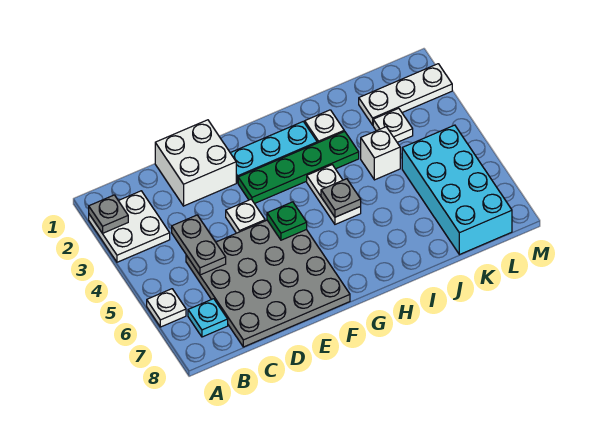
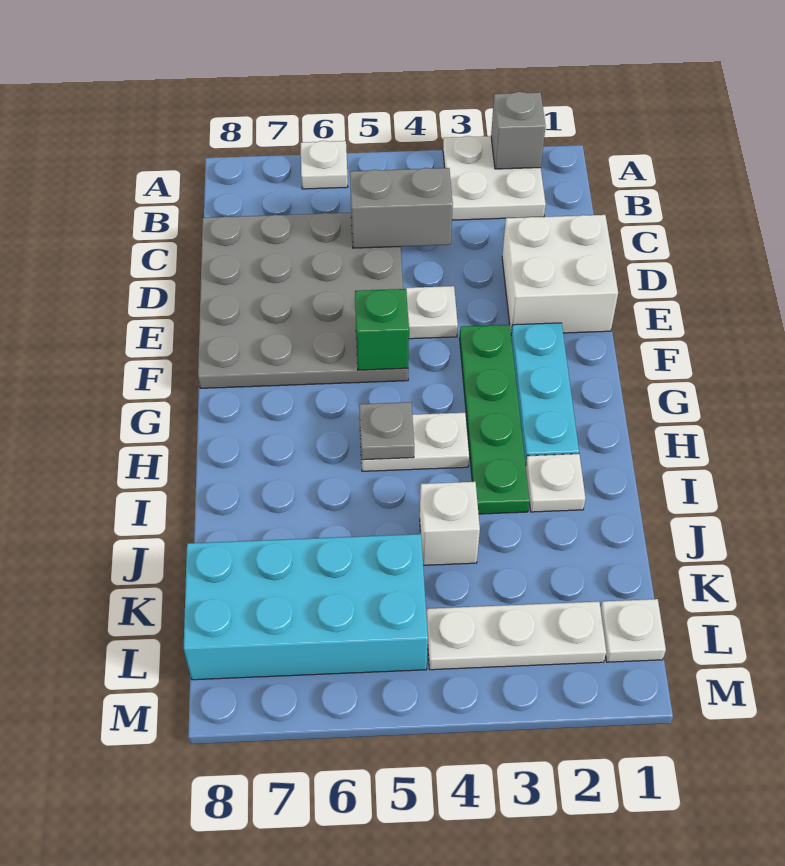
grey plate A2 level 2 -> grey brick A2 level 2
cyan plate B7 level 1 -> none
grey plate C4:C5 level 2 -> grey brick C4:C5 level 2
green plate F5 level 2 -> green brick F5 level 2
white plate K2:M2 level 1 -> white plate L2:L4 level 1
white plate K3 level 1 -> white plate L1 level 1

